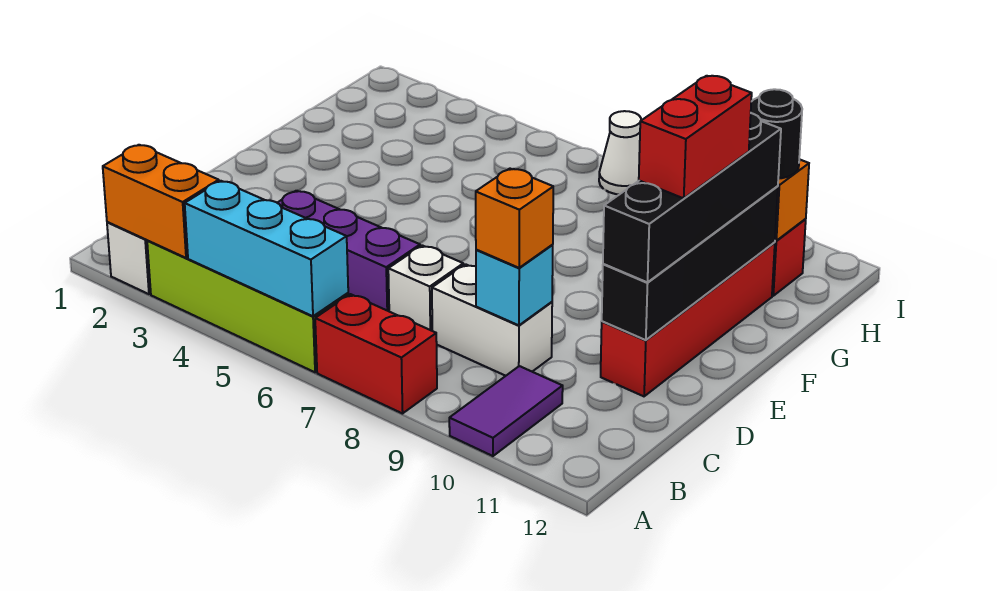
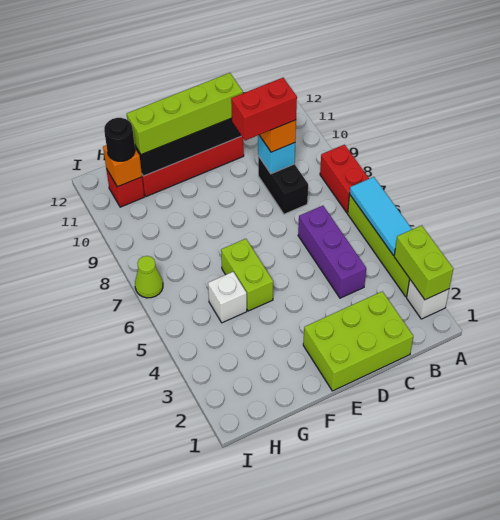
orange brick A2:A3 level 2 -> lime brick A2:A3 level 2
cyan brick A4:A6 level 2 -> cyan tile A4:A6 level 2
purple tile A10:B10 level 1 -> none
none -> lime brick C1:E2 level 1
white brick C7 level 1 -> white brick G5 level 1
white brick C8:C9 level 1 -> black brick C8:C9 level 1
black brick D11:G11 level 3 -> lime brick D11:G11 level 3
red brick E11:F11 level 4 -> red brick C9:D9 level 4
none -> lime brick F5:F6 level 1
white cone I7 level 1 -> lime cone I7 level 1

